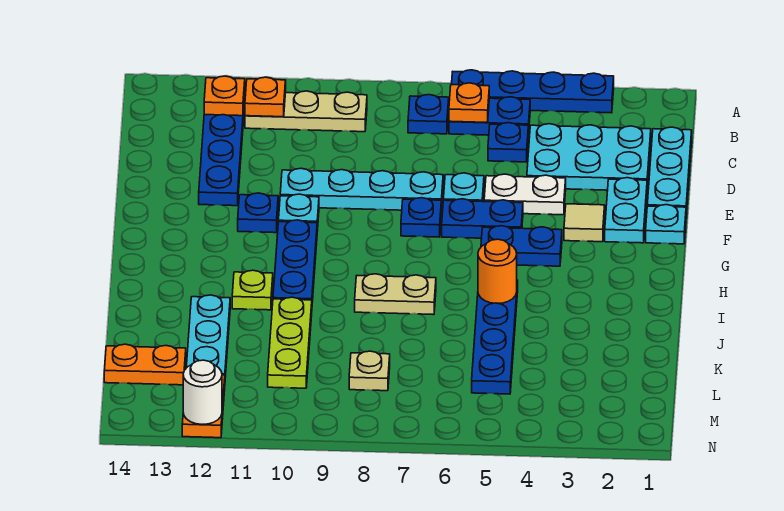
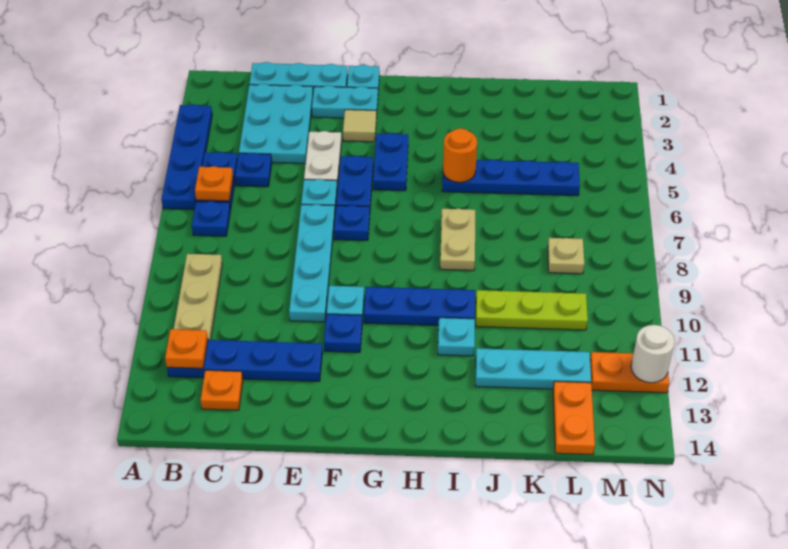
orange plate B11 level 2 -> orange plate C13 level 1
lime plate I11 level 1 -> cyan plate I11 level 1

